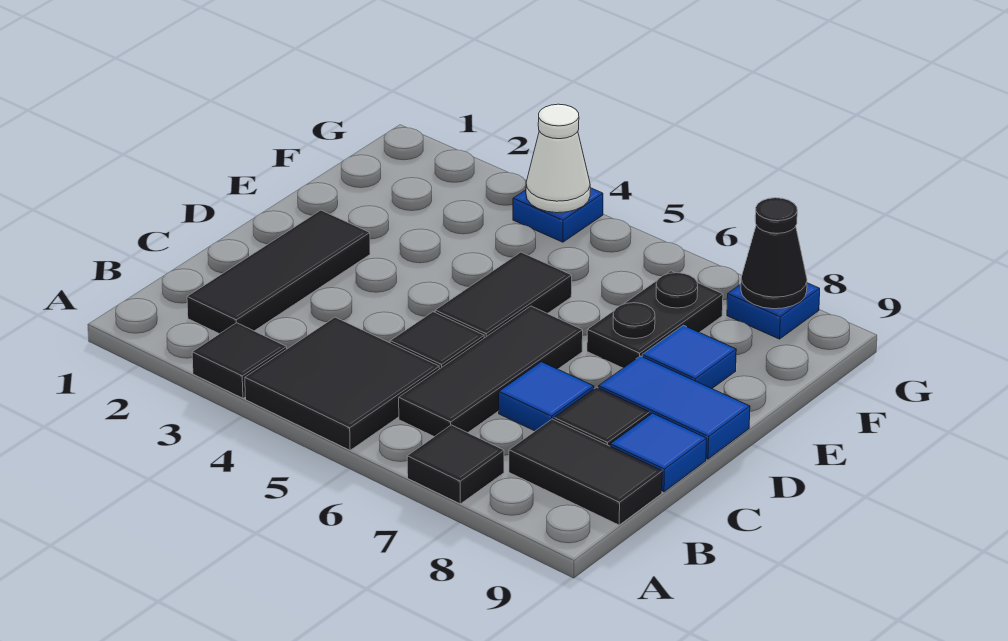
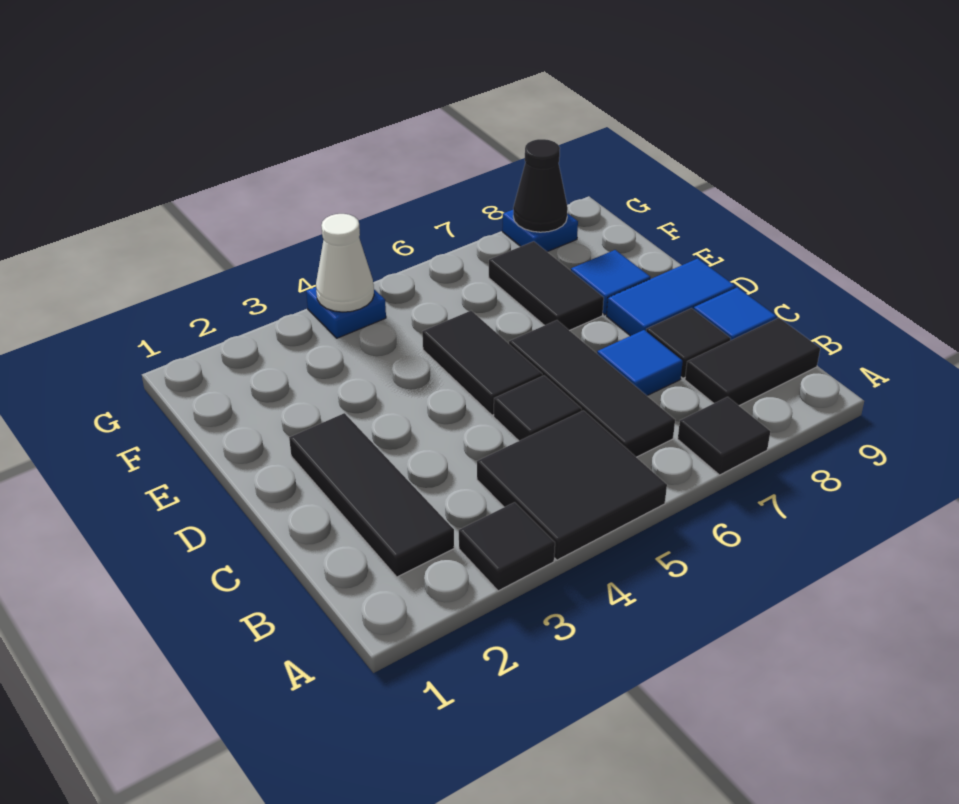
black plate E7:F7 level 1 -> black tile E7:F7 level 1

